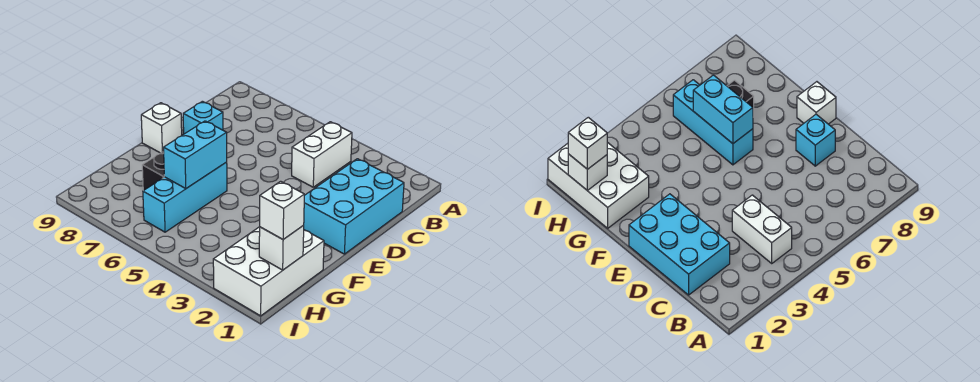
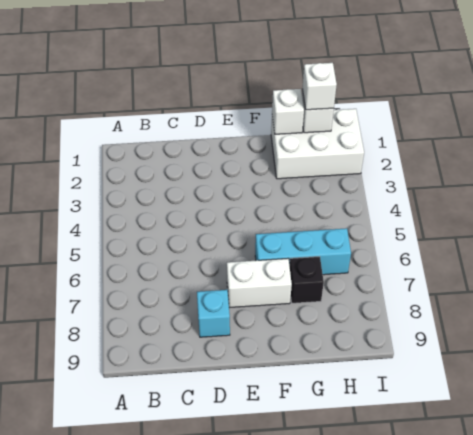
white brick B4:C4 level 1 -> white brick E7:F7 level 1
cyan brick C1:E2 level 1 -> none
white brick E9 level 1 -> white brick G1 level 2
cyan brick F6:G6 level 2 -> none

